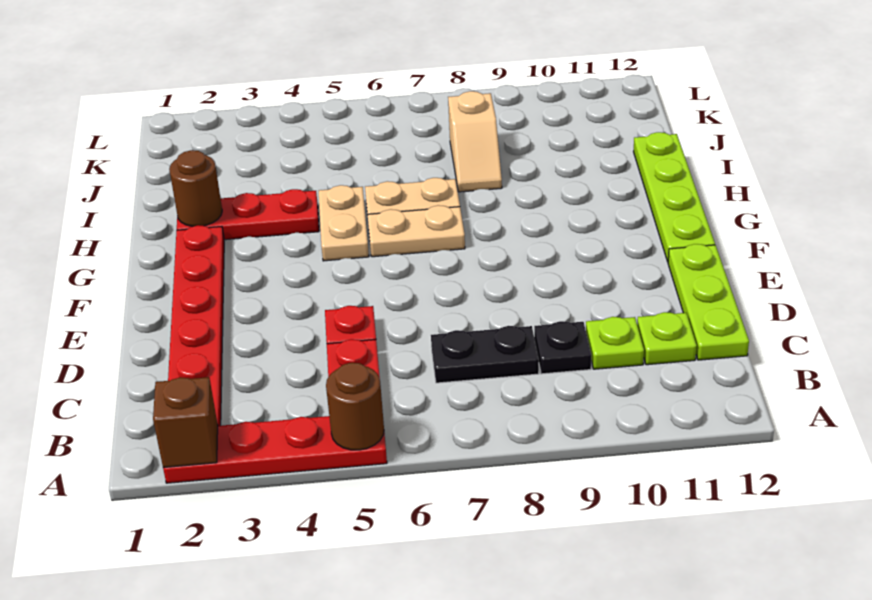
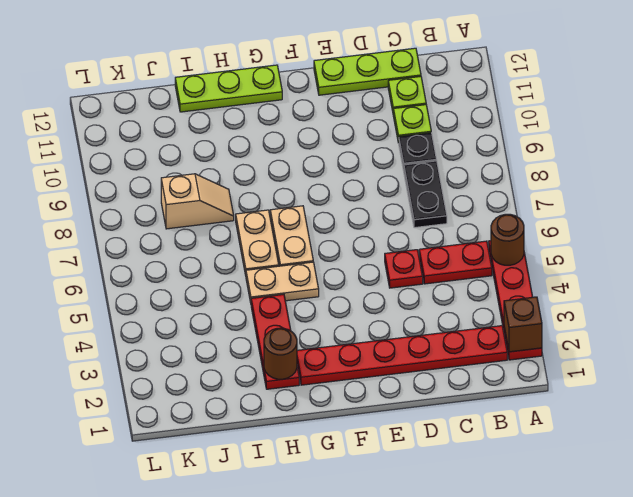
lime plate F12:I12 level 1 -> lime plate G12:I12 level 1

